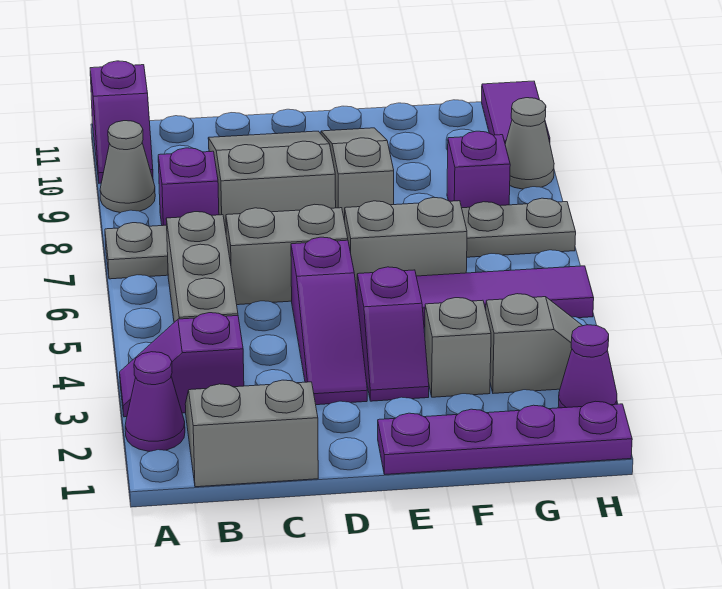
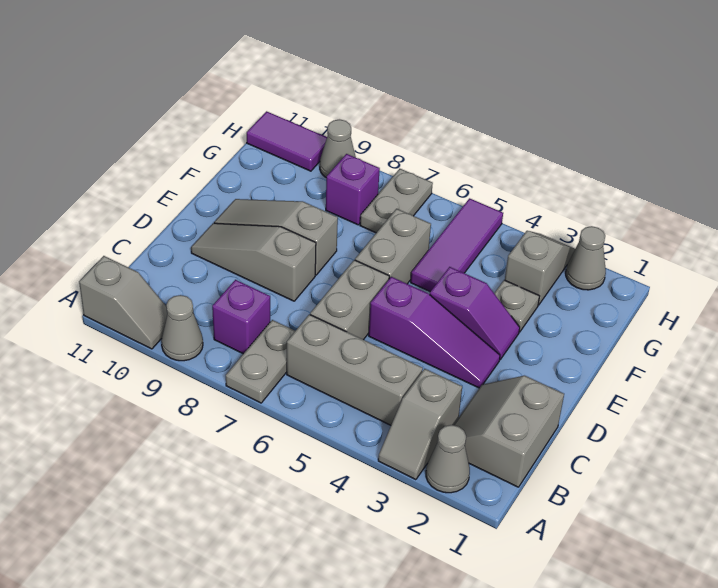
purple cone A2 level 1 -> grey cone A2 level 1
purple slope A3:B3 level 1 top B -> grey slope A3:B3 level 1 top B
purple slope A10:A11 level 1 top 11 -> grey slope A10:A11 level 1 top 11
grey slope C8:D10 level 1 top 8 -> grey slope D8:D10 level 1 top 8
purple plate E1:H1 level 1 -> none
grey brick F3 level 1 -> grey plate F3 level 1
purple cone H2 level 1 -> grey cone H2 level 1

